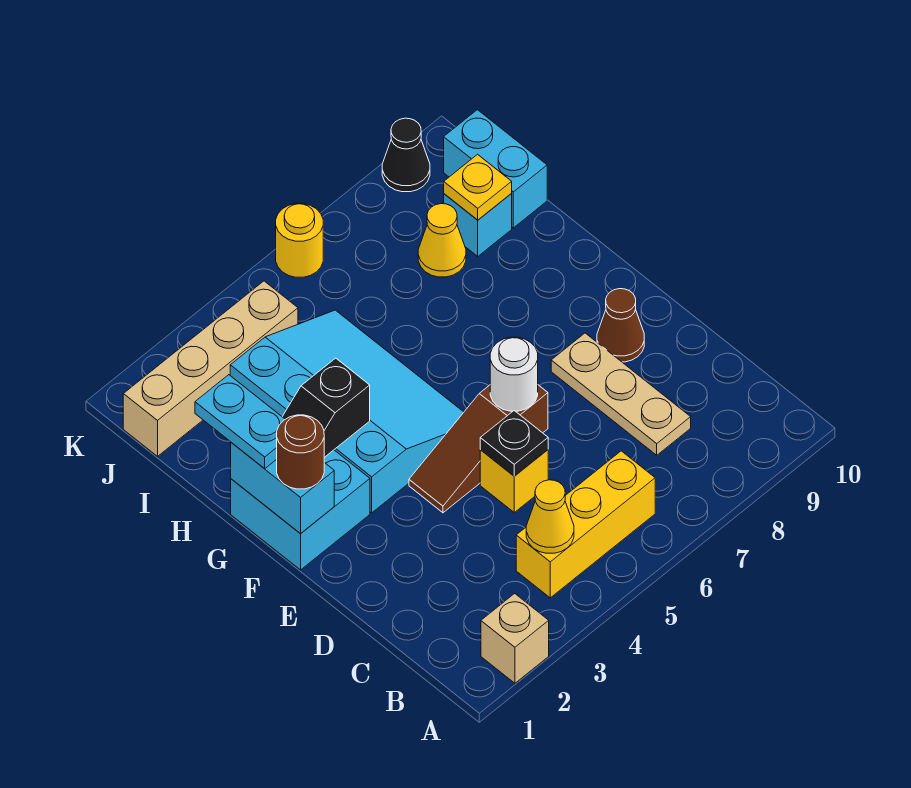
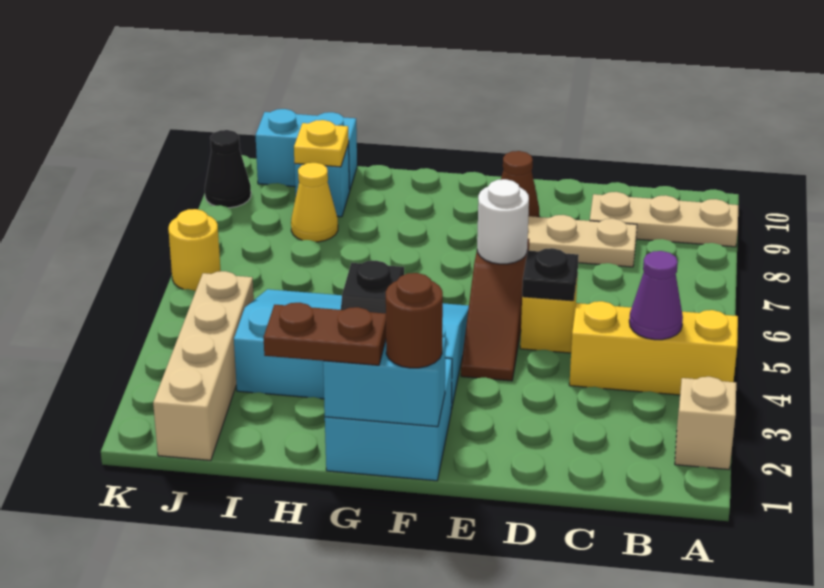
none -> tan plate A9:C9 level 1
yellow brick B4:B6 level 1 -> yellow brick A4:C4 level 1
yellow cone B4 level 2 -> purple cone B4 level 2
cyan plate G1:H1 level 3 -> brown plate G1:H1 level 3

